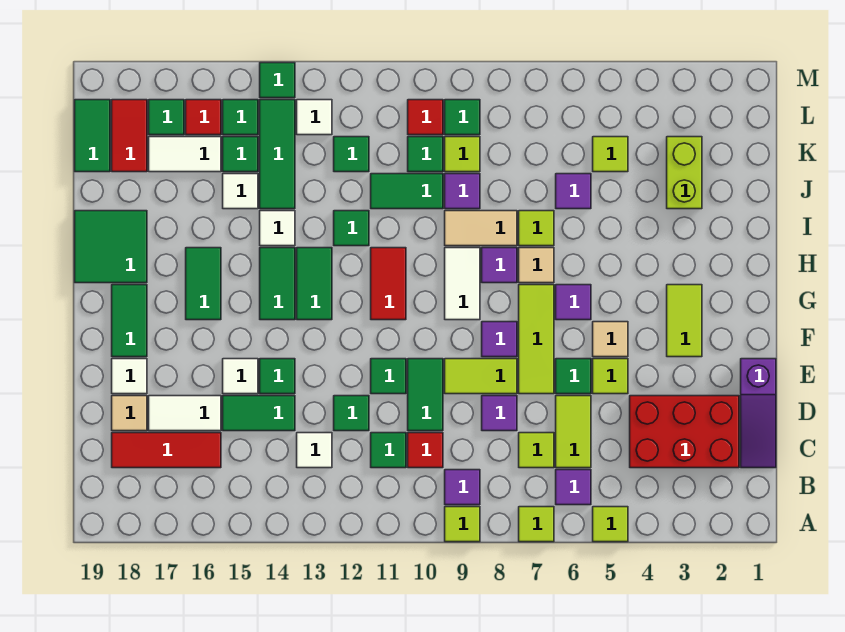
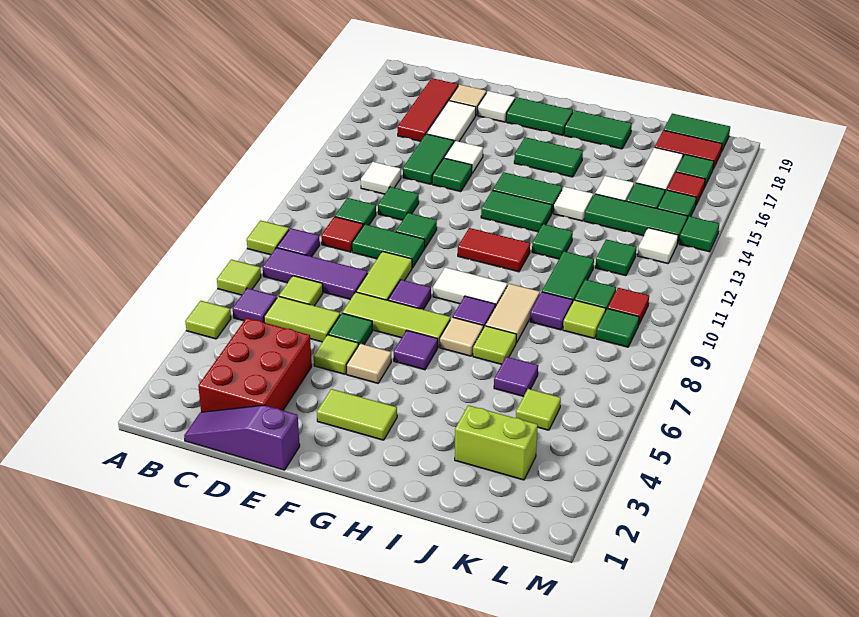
purple tile D8 level 1 -> purple tile B8:D8 level 1
green tile H18:I19 level 1 -> green tile H18:I18 level 1

